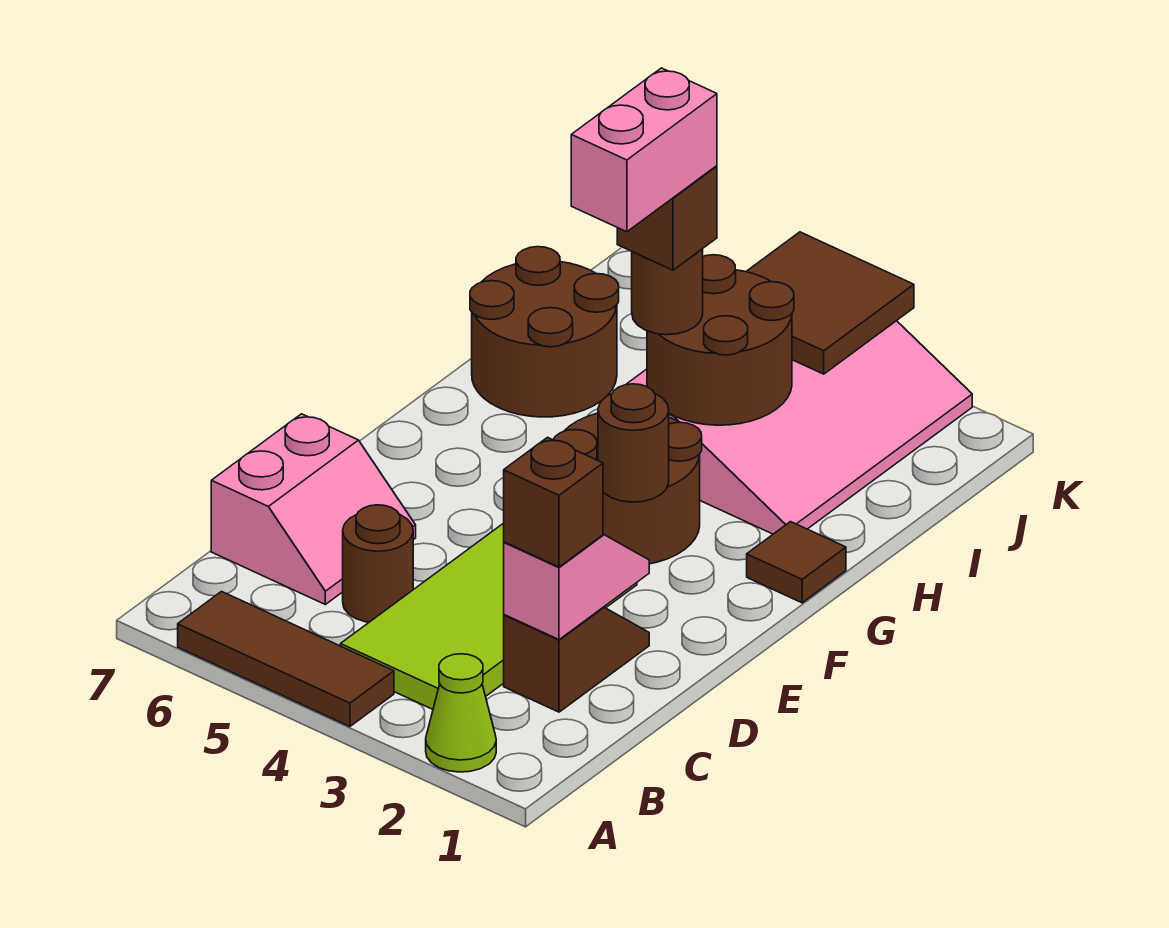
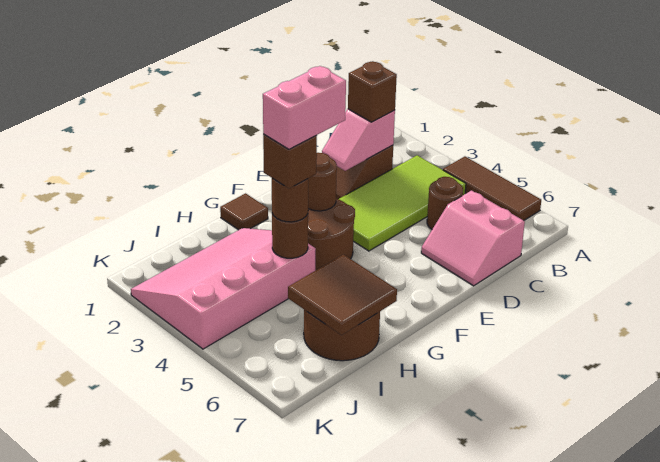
lime cone A2 level 1 -> none
pink slope C6:D7 level 1 top 7 -> pink slope C6:D7 level 1 top C
brown round brick H3:I4 level 2 -> brown round brick H4 level 2
brown tile J3:K4 level 2 -> brown tile H6:I7 level 2

